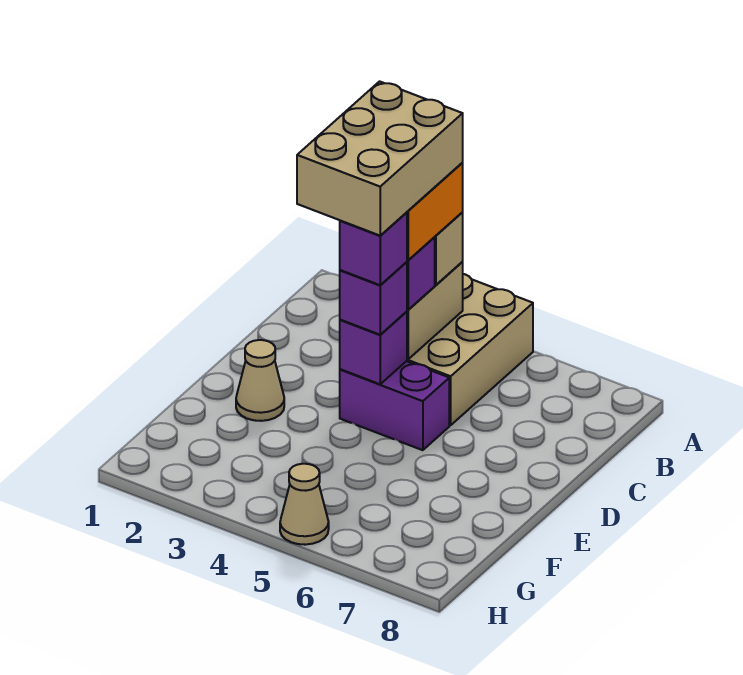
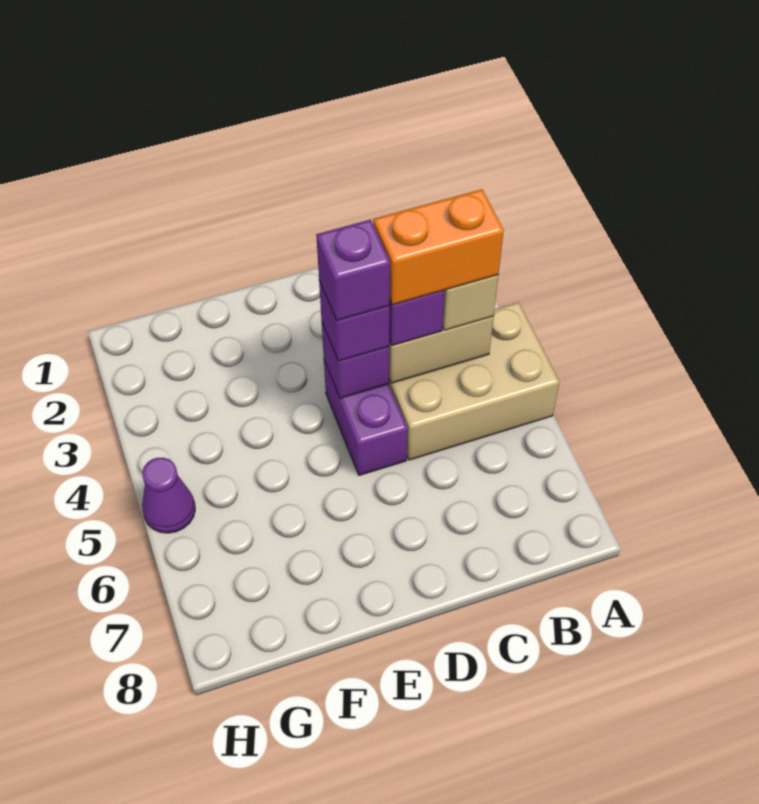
tan brick B3:D4 level 5 -> none
tan cone E2 level 1 -> none
tan cone H5 level 1 -> purple cone H5 level 1

